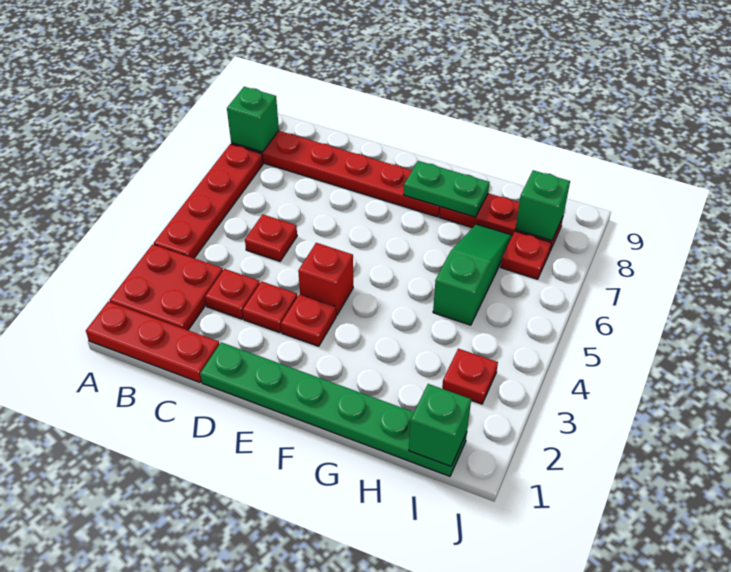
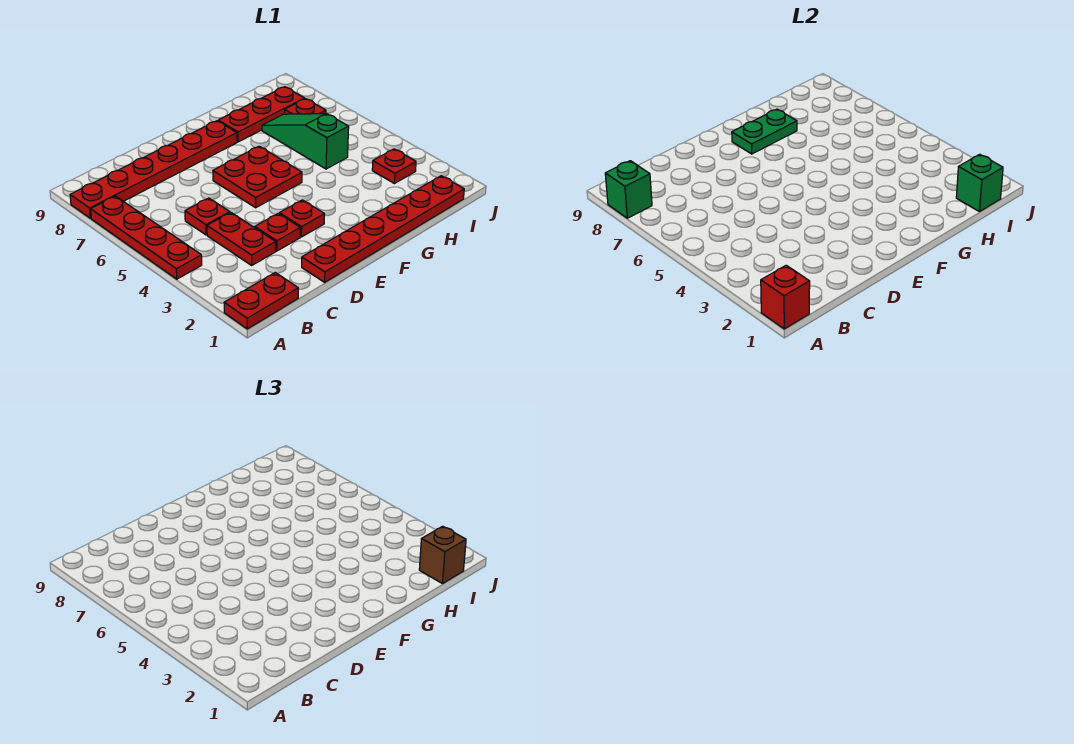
red plate A1:C1 level 1 -> red plate A1:B1 level 1
red plate A2:B3 level 1 -> red plate E5:F6 level 1
red plate C3 level 1 -> red plate C3:C4 level 1
green plate D1:I1 level 1 -> red plate D1:I1 level 1
red brick E4 level 1 -> red brick A1 level 2
none -> brown brick I1 level 3
green brick I8 level 2 -> none

